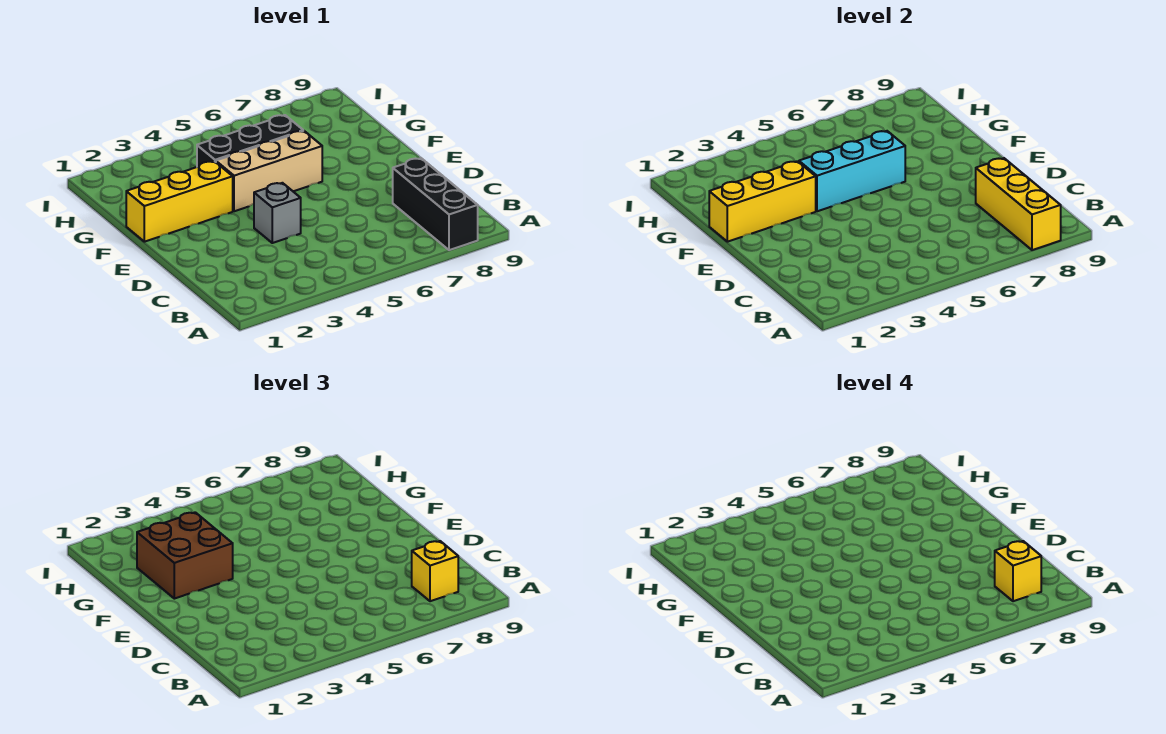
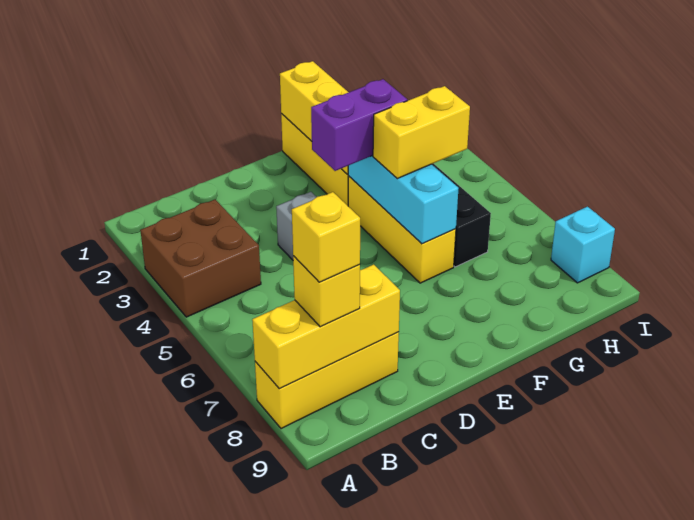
black brick A8:C8 level 1 -> yellow brick A8:C8 level 1
none -> purple brick E4:F4 level 3
brown brick F2:G3 level 3 -> brown brick A3:B4 level 1
tan brick F4:F6 level 1 -> yellow brick F4:F6 level 1
none -> yellow brick F5:G5 level 3
none -> cyan brick I8 level 1

